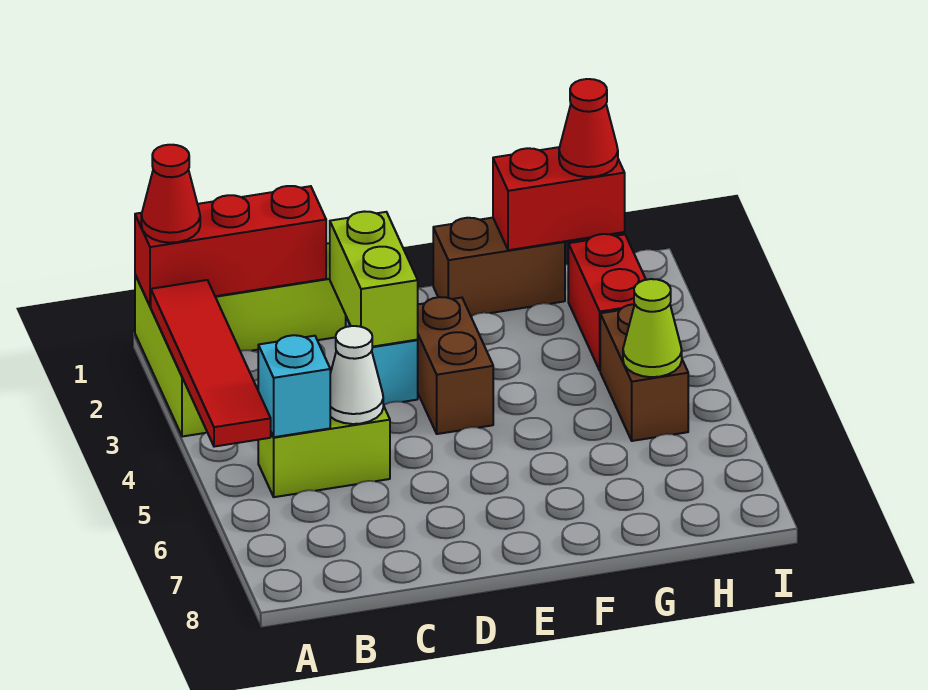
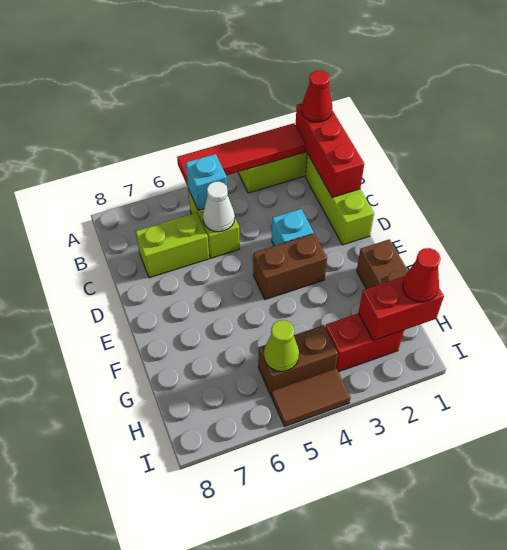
lime brick D2:D3 level 2 -> lime brick C6:C7 level 1
red brick G1:H1 level 2 -> red brick H1:H2 level 2
none -> brown tile I4:I5 level 1

